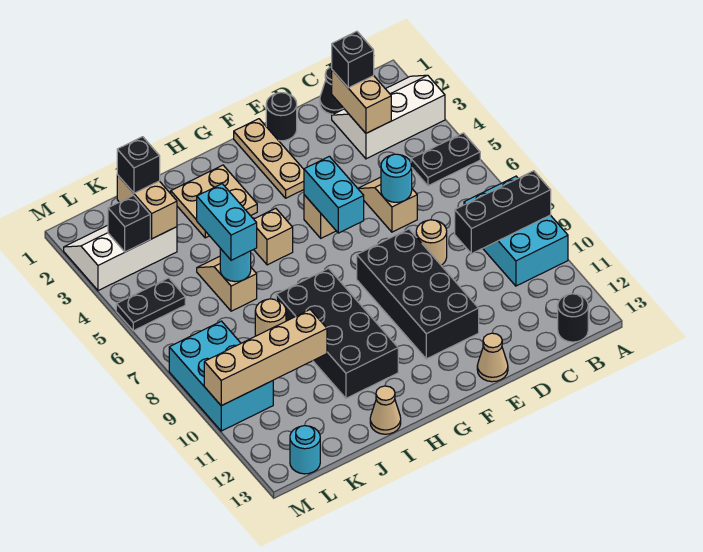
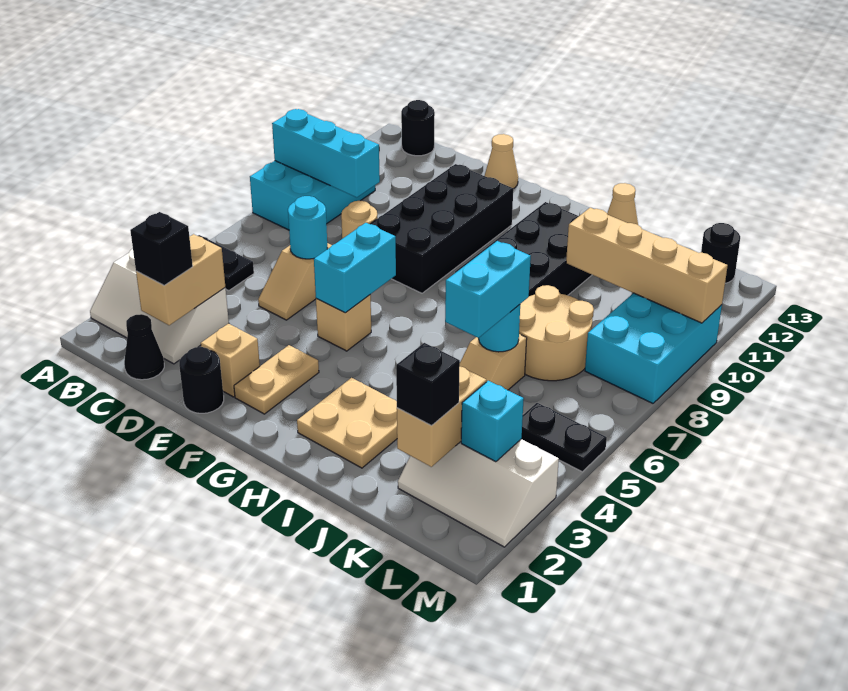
black brick A9:C9 level 2 -> cyan brick A9:C9 level 2
tan plate F1:F3 level 1 -> tan plate F2:F3 level 1
tan brick H5 level 1 -> tan brick E2 level 1
tan round brick J8 level 1 -> tan round brick J7:K8 level 1
black brick L3 level 2 -> cyan brick L3 level 2
cyan round brick L13 level 1 -> black round brick L13 level 1

